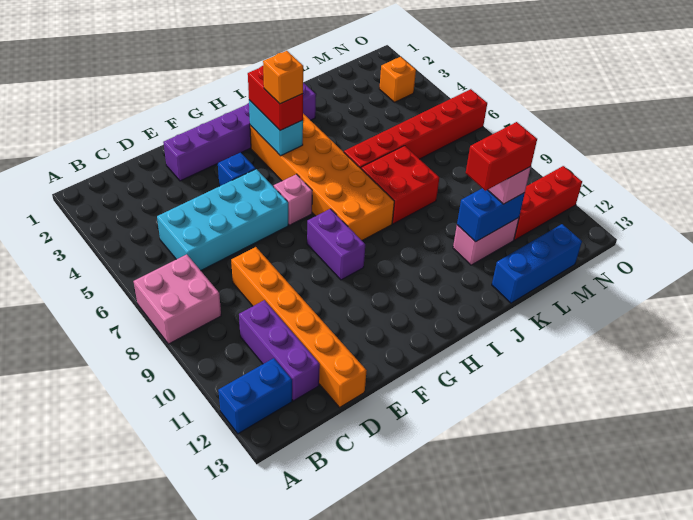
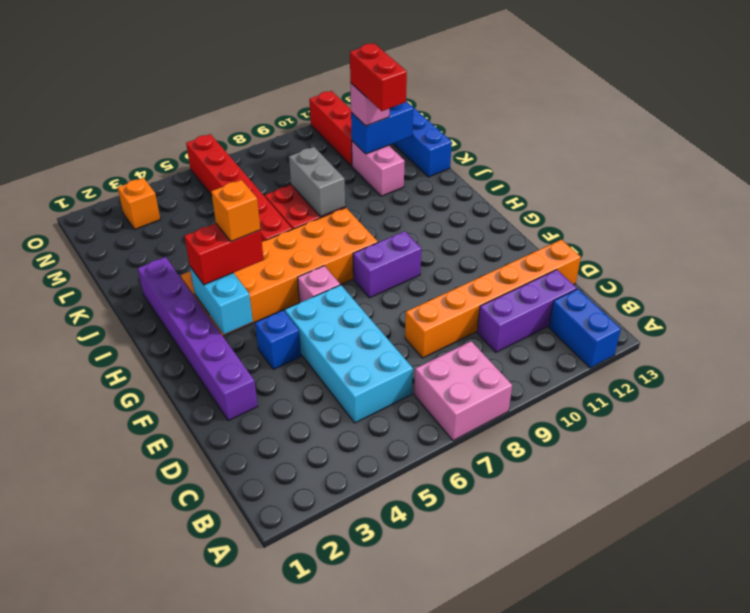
cyan brick H3:H4 level 2 -> cyan brick G3:H3 level 2
none -> grey brick J8:K8 level 2
blue brick K11:L11 level 2 -> blue brick L11:L12 level 2

